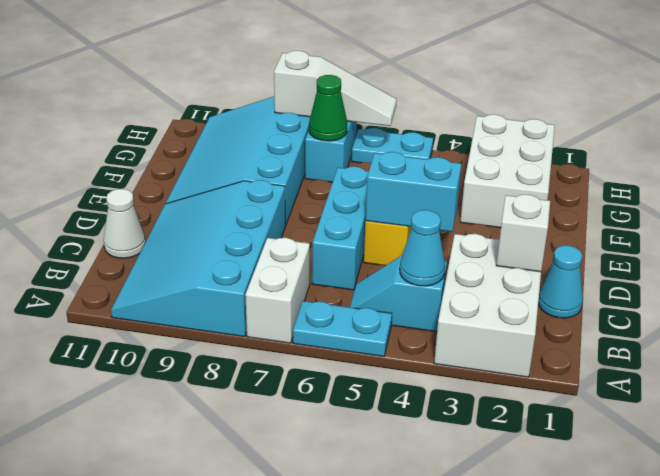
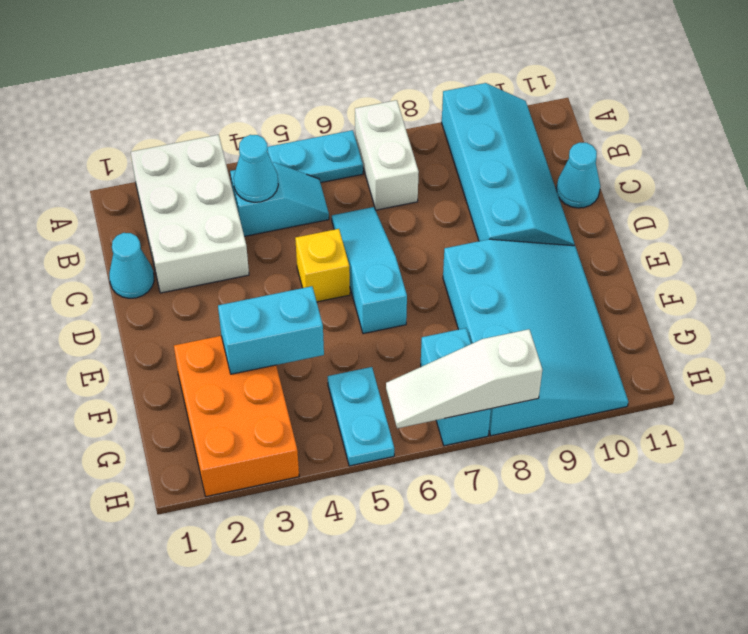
cyan slope A8:D10 level 1 top 8 -> cyan slope A9:D10 level 1 top 9
white brick C2 level 2 -> none
cyan brick C6:E6 level 1 -> cyan slope C6:E6 level 1 top E
white cone C11 level 1 -> cyan cone C11 level 1
cyan brick D4:D5 level 2 -> cyan brick F3:F4 level 2
white brick F2:H3 level 1 -> orange brick F2:H3 level 1
green cone G7 level 2 -> none
cyan plate H5:H6 level 1 -> cyan plate G5:H5 level 1

